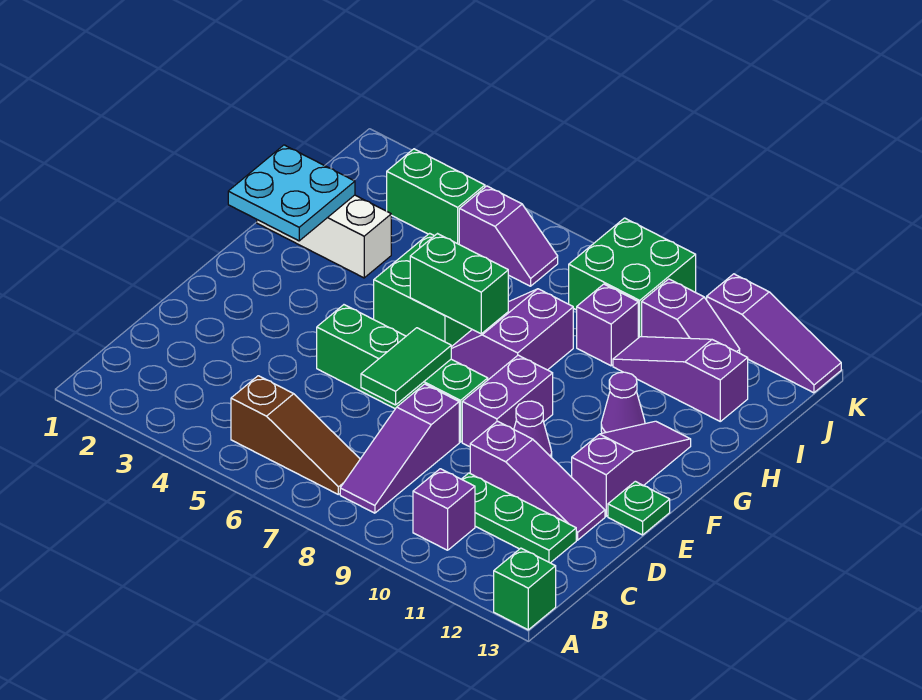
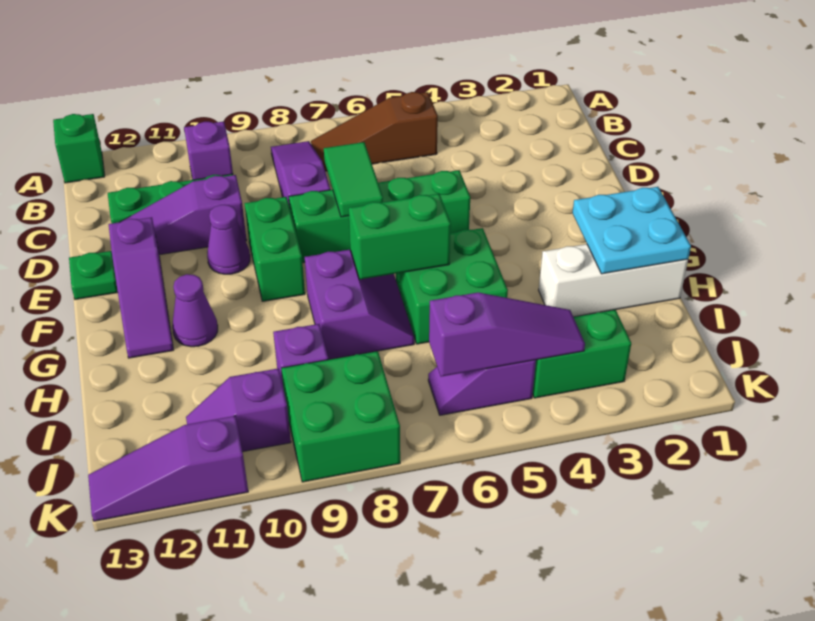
purple brick E9:F9 level 1 -> green brick E9:F9 level 1
purple slope I10:I12 level 1 top 12 -> purple slope J4:J6 level 2 top 6

